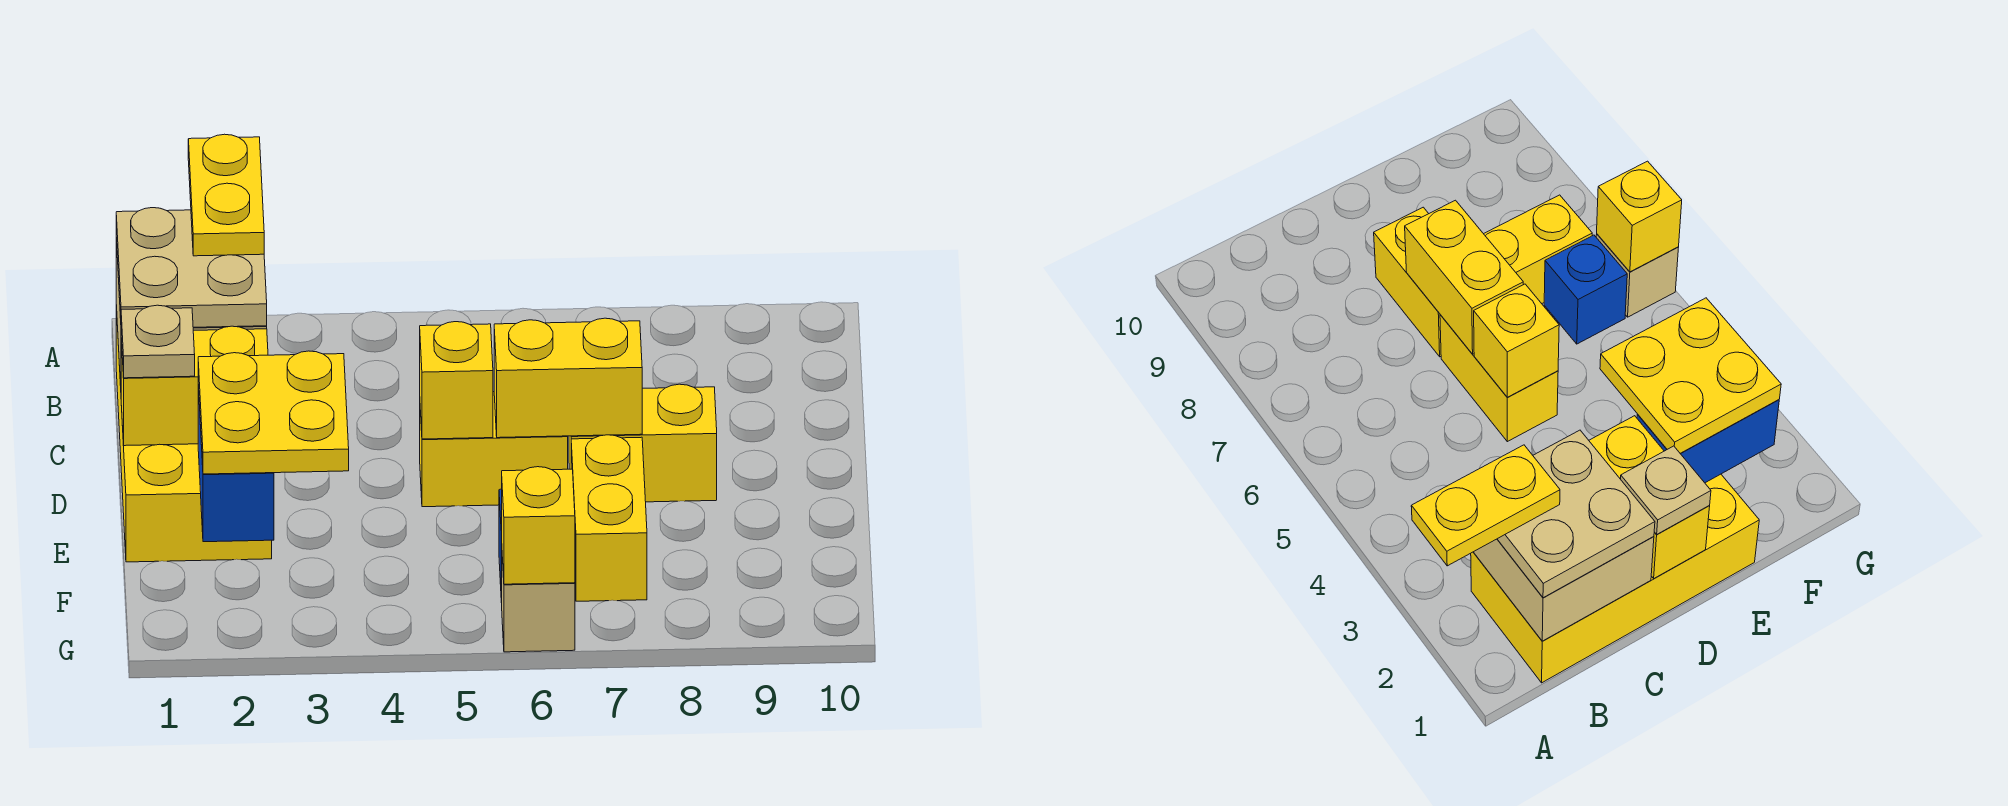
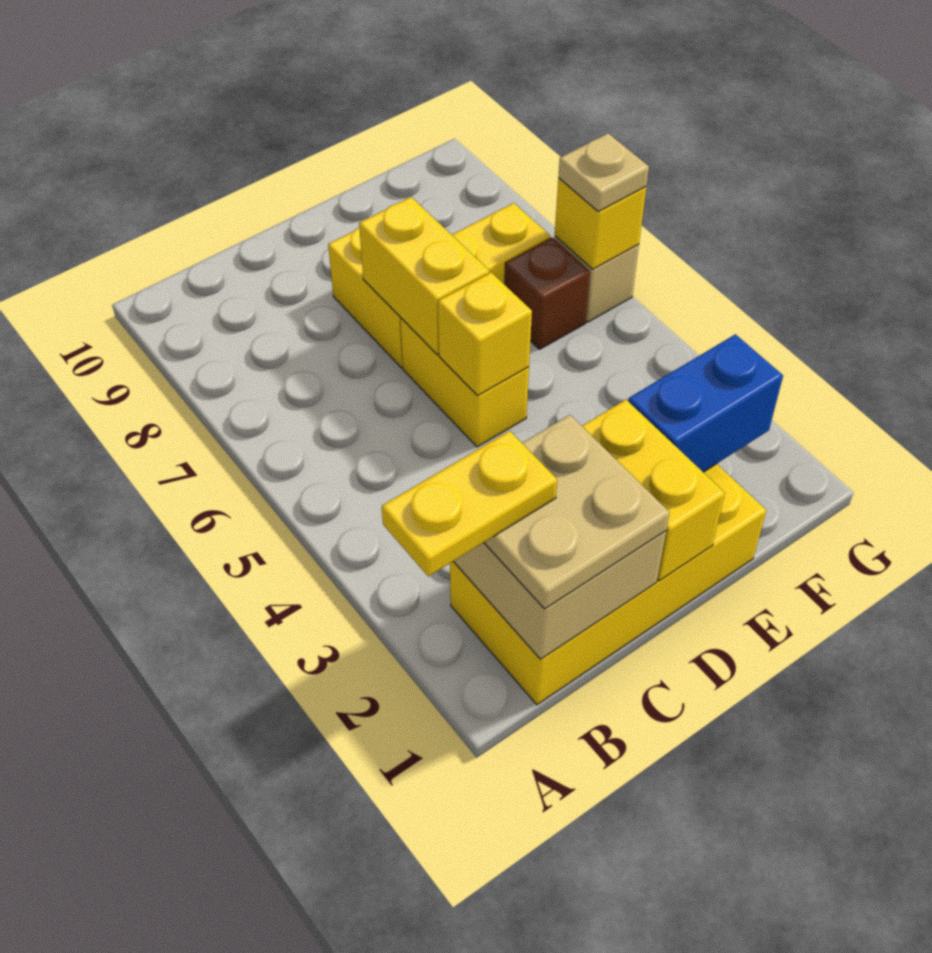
tan plate D1 level 3 -> tan plate G6 level 3
yellow plate E2:F3 level 3 -> none
blue brick F6 level 1 -> brown brick F6 level 1

